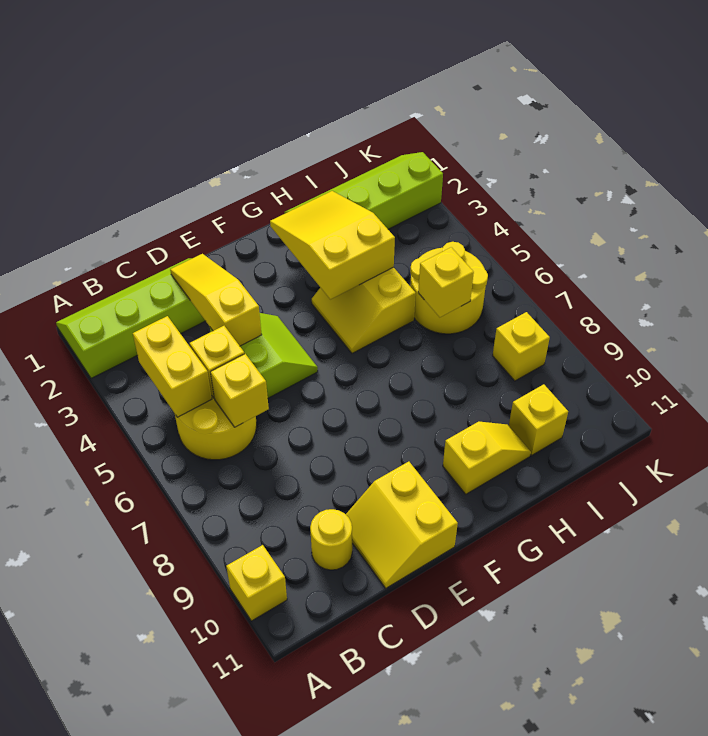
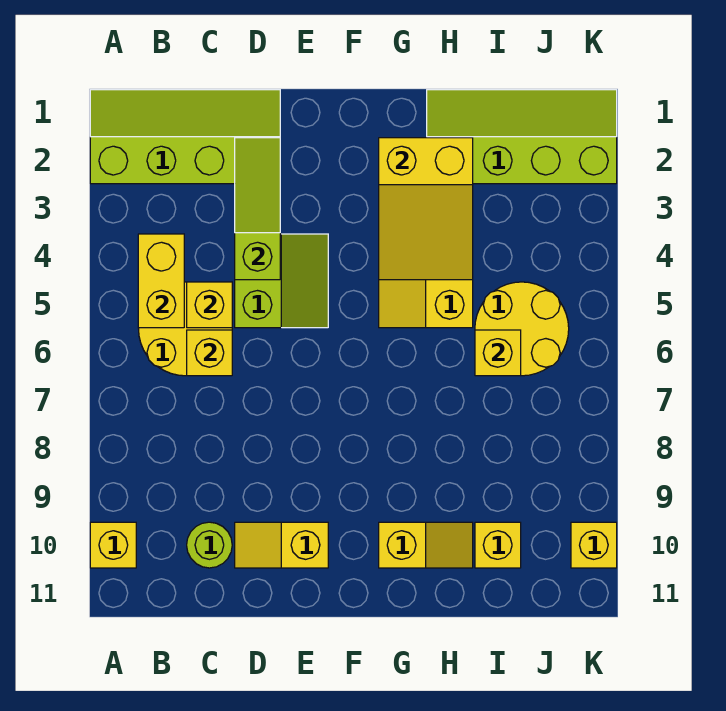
yellow round brick C10 level 1 -> lime round brick C10 level 1
yellow slope D2:D4 level 2 top 4 -> lime slope D2:D4 level 2 top 4
yellow slope D10:E11 level 1 top E -> yellow slope D10:E10 level 1 top E
yellow slope G2:H4 level 2 top 4 -> yellow slope G2:H4 level 2 top 2
yellow brick J8 level 1 -> yellow brick K10 level 1

